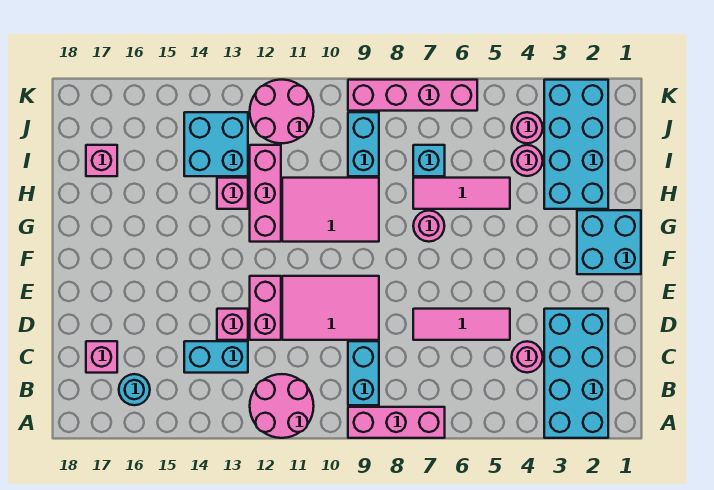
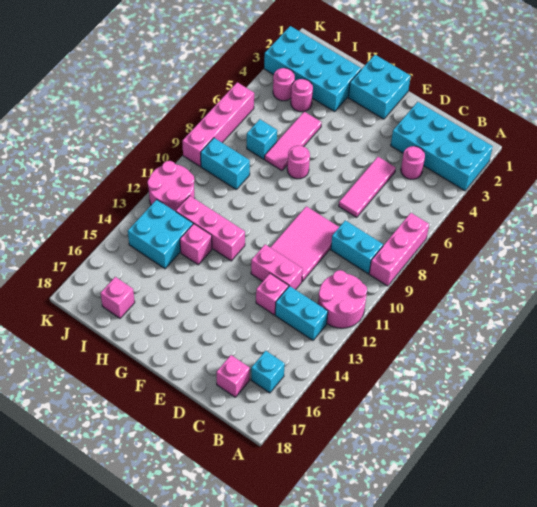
cyan round brick B16 level 1 -> cyan brick B16 level 1
cyan brick C13:C14 level 1 -> cyan brick B13:C13 level 1
pink tile G9:H11 level 1 -> none

